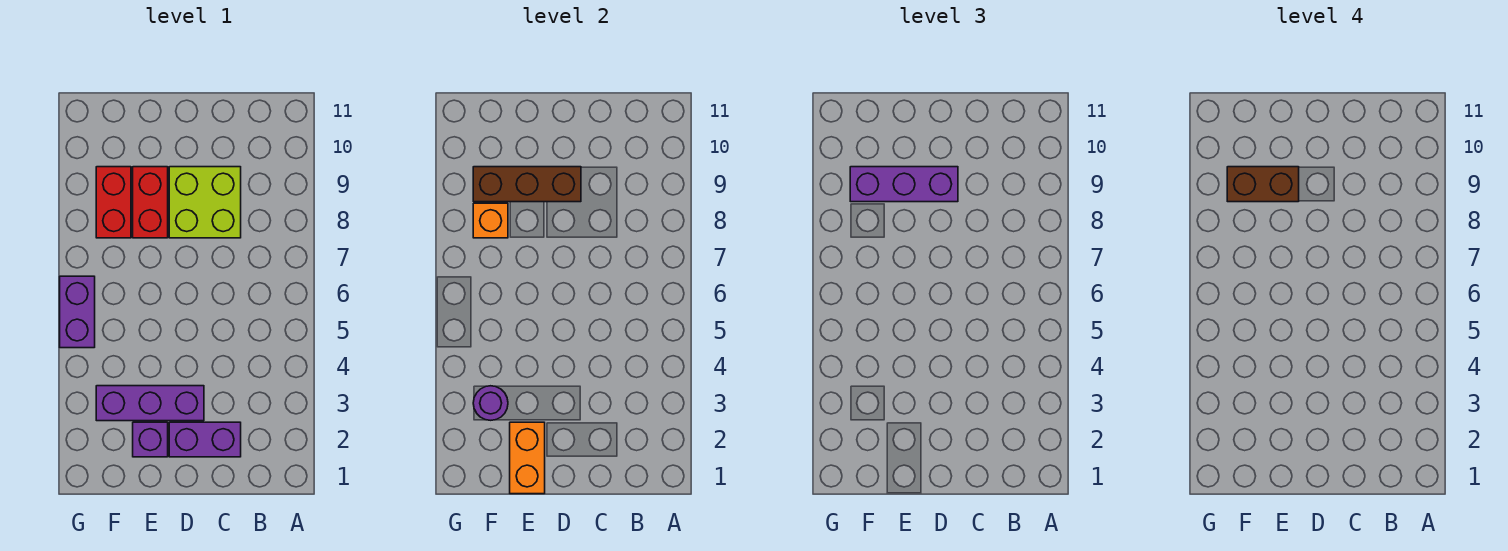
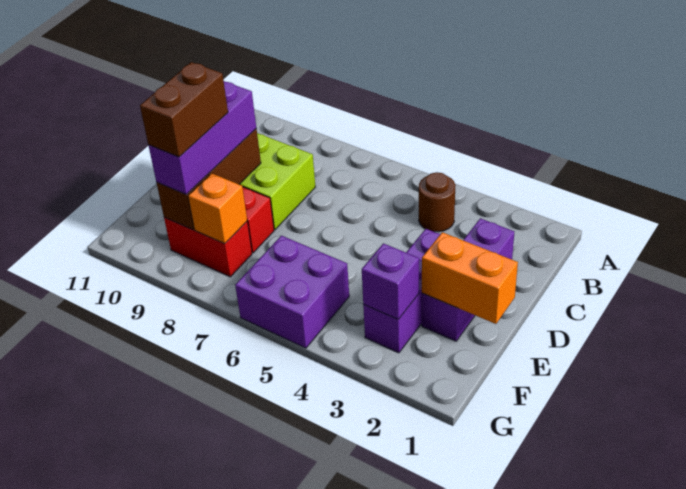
none -> brown round brick B4 level 1
purple round brick F3 level 2 -> purple brick F3 level 2
purple brick G5:G6 level 1 -> purple brick F5:G6 level 1

